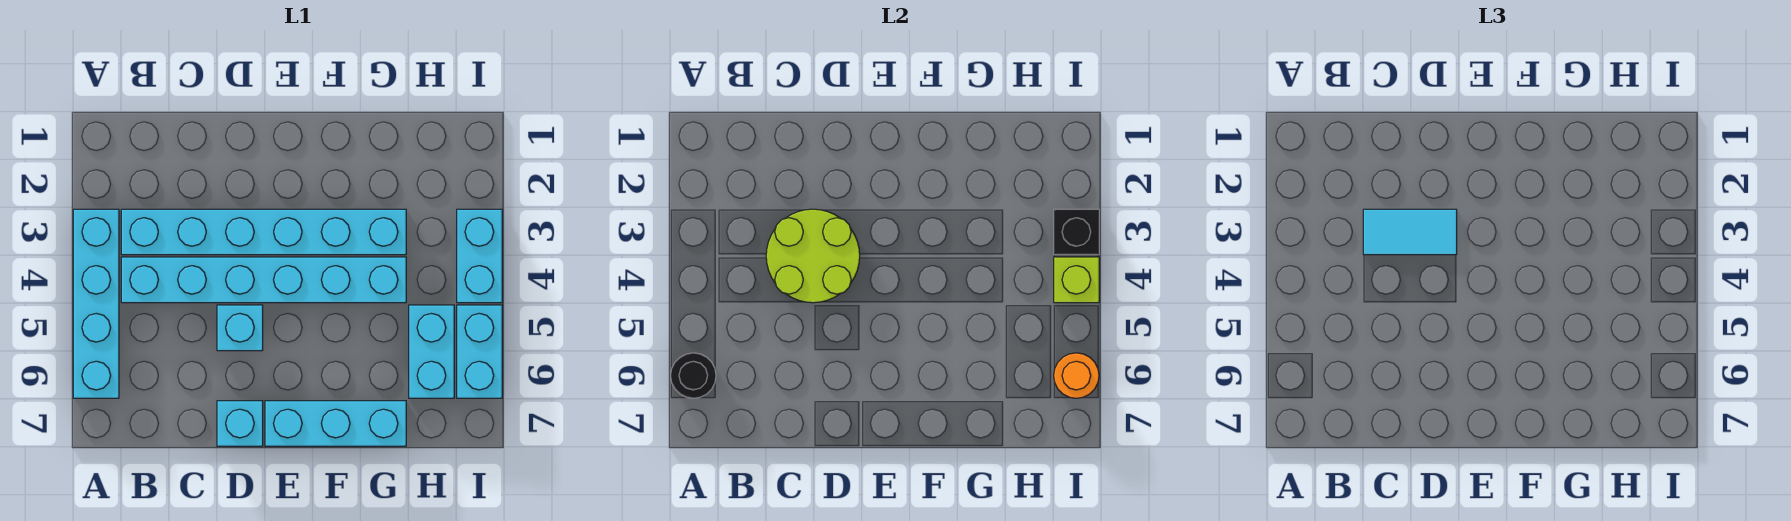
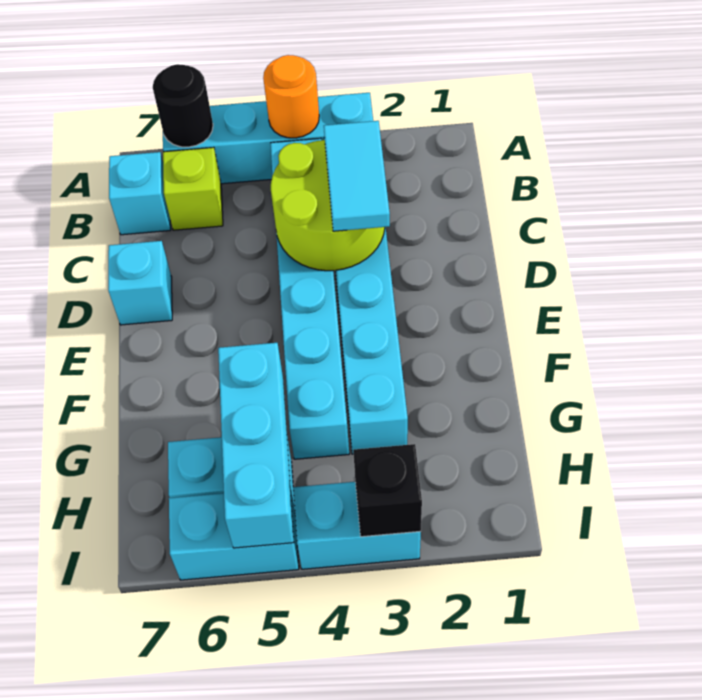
cyan brick D5 level 1 -> cyan brick B7 level 1
cyan brick E7:G7 level 1 -> cyan brick G5:I5 level 2
lime brick I4 level 2 -> lime brick B6 level 1
orange round brick I6 level 2 -> orange round brick A4 level 2

